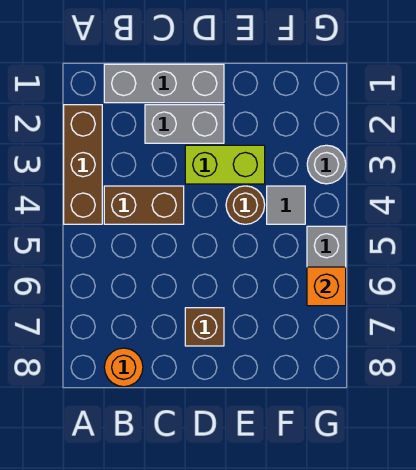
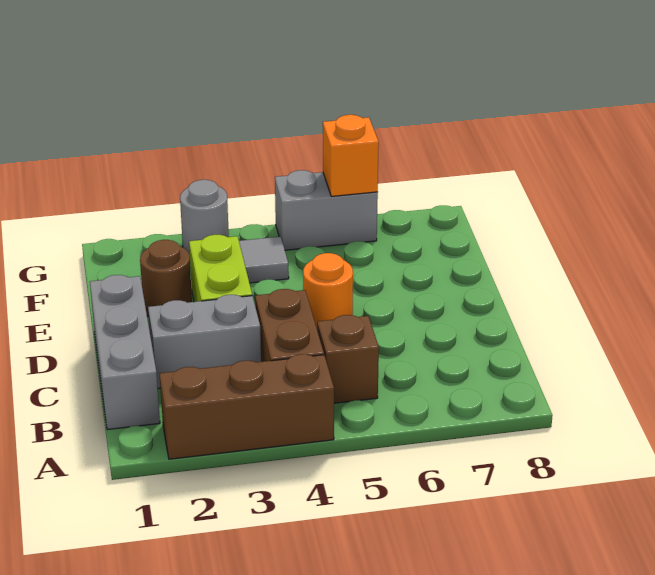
orange round brick B8 level 1 -> orange round brick D5 level 1
grey brick C2:D2 level 1 -> grey brick C2:C3 level 1
brown brick D7 level 1 -> brown brick B5 level 1
brown round brick E4 level 1 -> brown round brick E2 level 1

